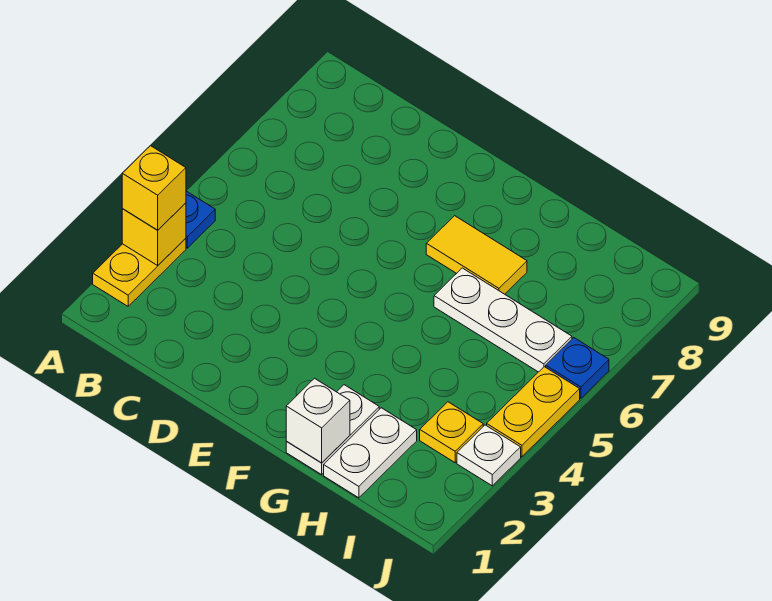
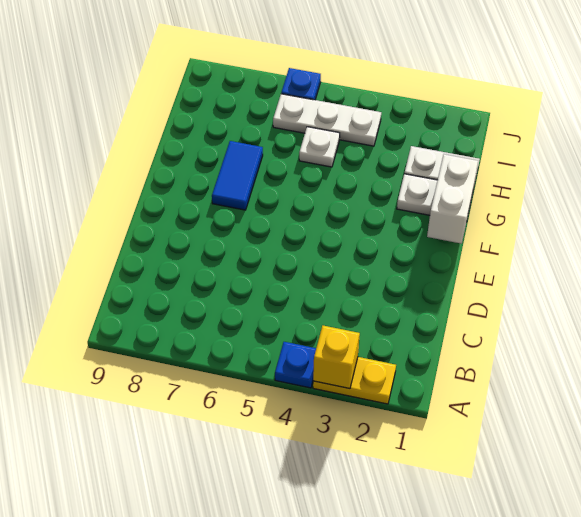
yellow brick A3 level 3 -> none
yellow tile F7:G7 level 1 -> blue tile F7:G7 level 1
white brick G1 level 2 -> white brick F1:G1 level 2
white plate G6:I6 level 1 -> white plate I4:I6 level 1
yellow plate I3 level 1 -> none
white plate J3 level 1 -> white plate H5 level 1
yellow plate J4:J5 level 1 -> none

